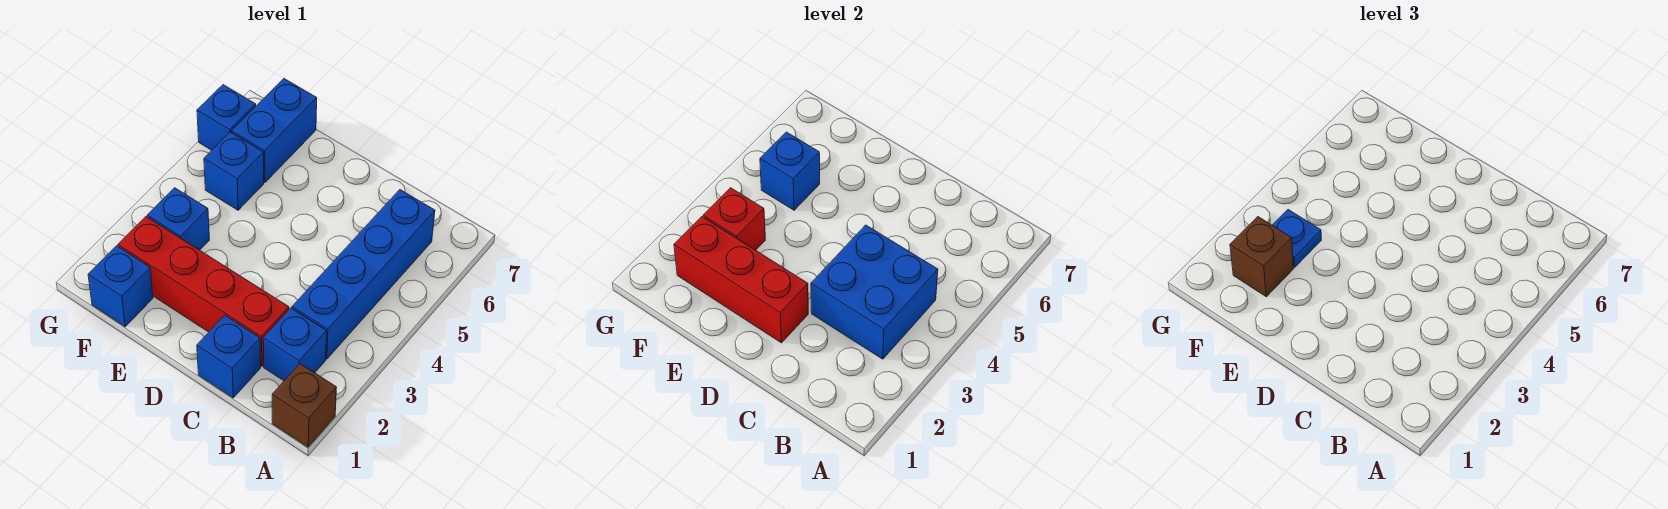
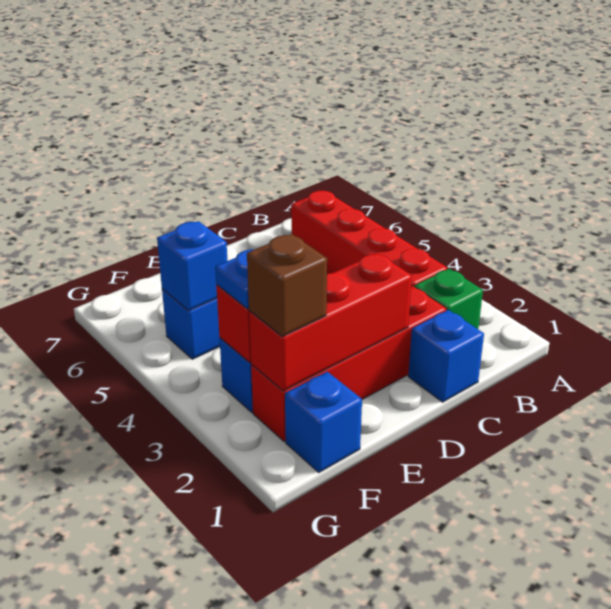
brown brick A1 level 1 -> none
blue brick B2 level 1 -> green brick B2 level 1
blue brick B3:B6 level 1 -> red brick B3:B6 level 1
blue brick B3:C4 level 2 -> none
blue brick F6:F7 level 1 -> none
blue brick G6 level 1 -> none

